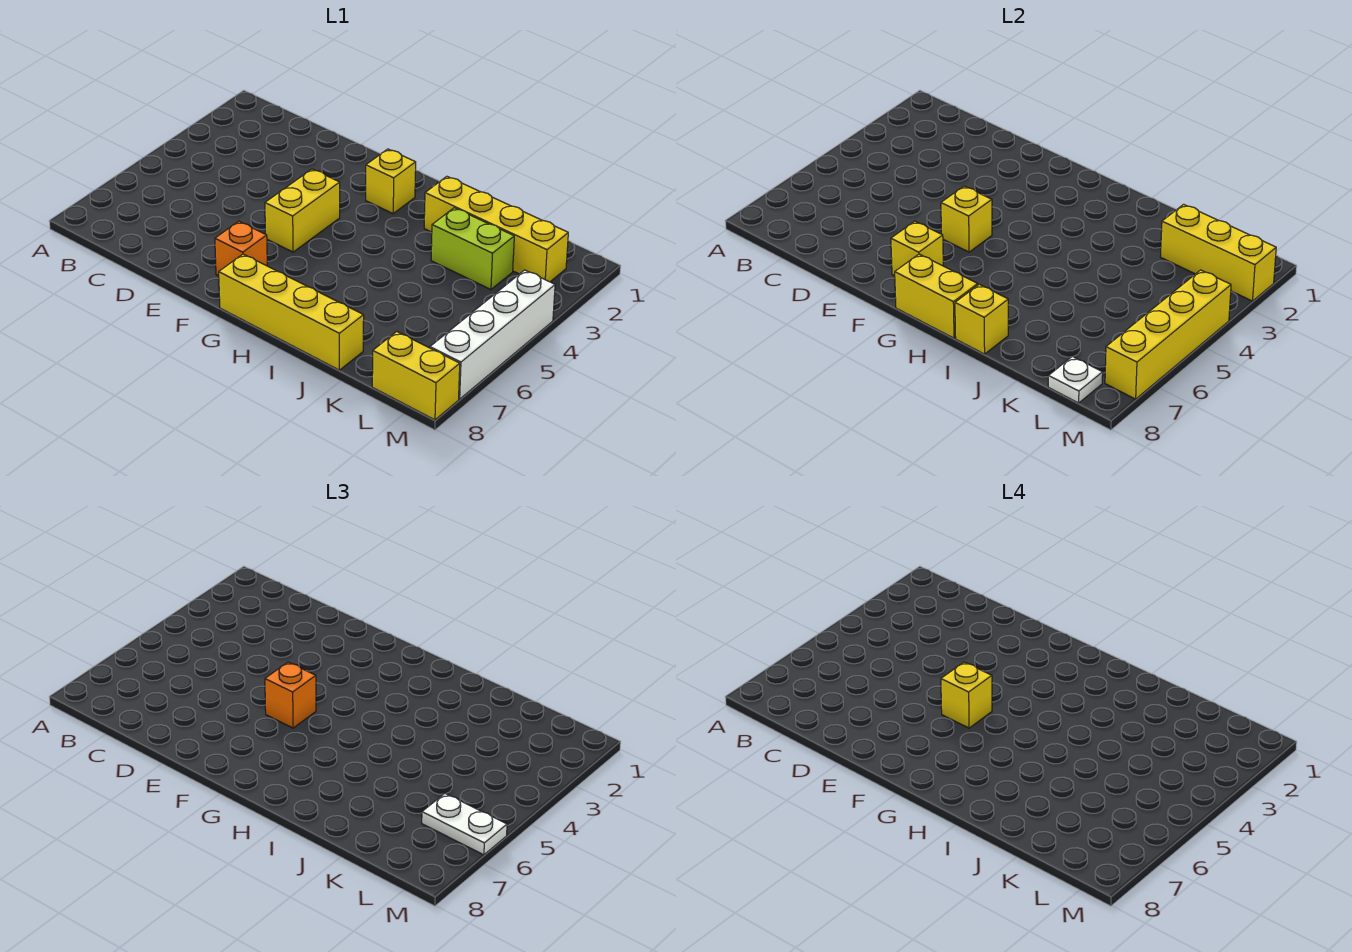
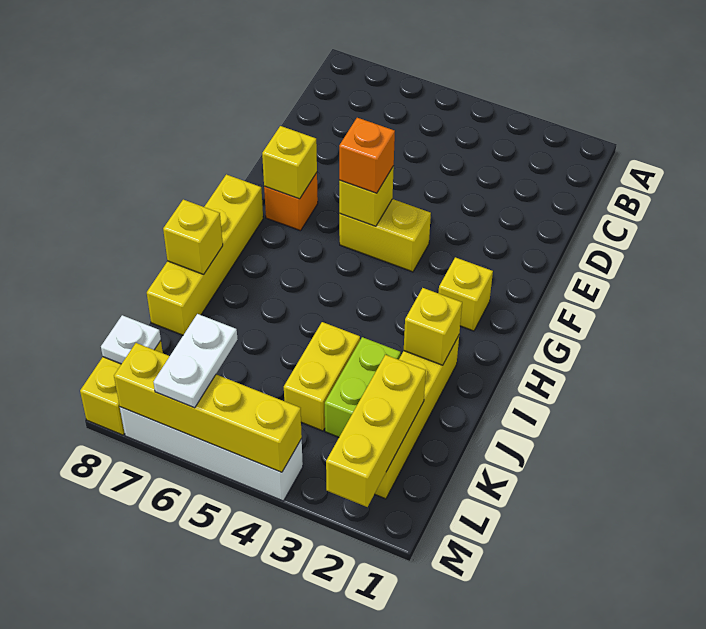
yellow brick F5 level 4 -> yellow brick I2 level 2
yellow brick G8:H8 level 2 -> yellow brick J4:K4 level 1

